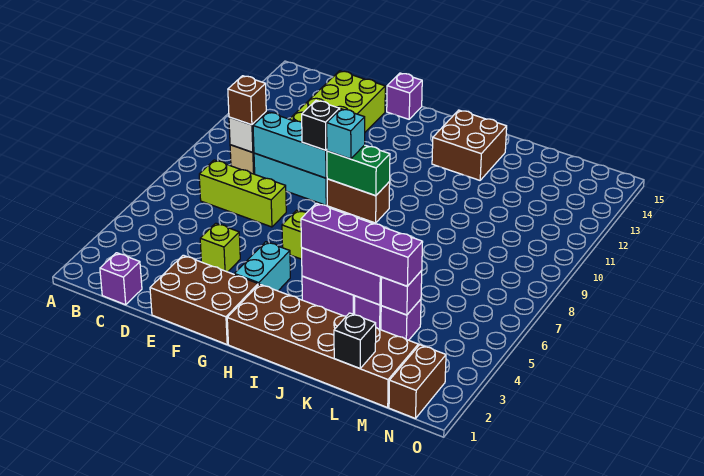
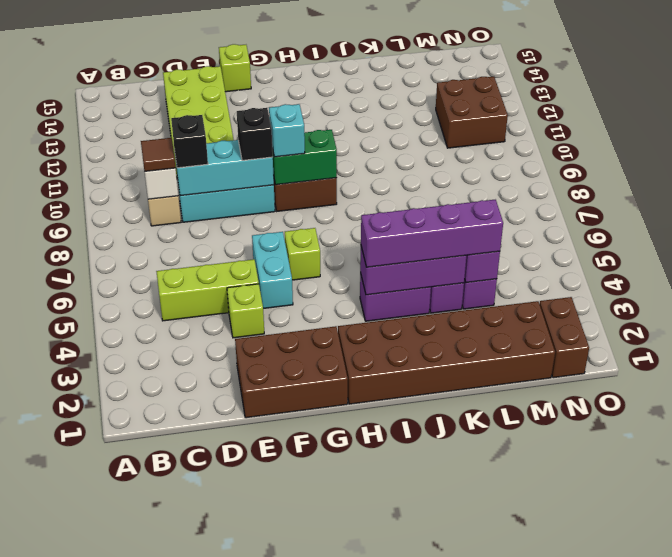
purple brick C1 level 1 -> none
lime brick C7:E7 level 1 -> lime brick C5:E5 level 1
brown brick C9 level 3 -> brown tile C9 level 3
purple brick F15 level 1 -> lime brick F15 level 1
cyan brick G3:G4 level 1 -> cyan brick F5:F6 level 1
brown brick I13:J14 level 1 -> brown brick M11:N12 level 1
black brick L1 level 2 -> black brick D9 level 3

